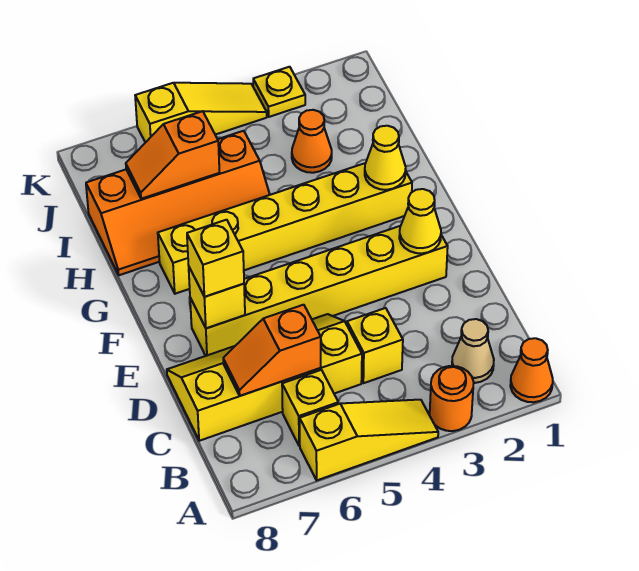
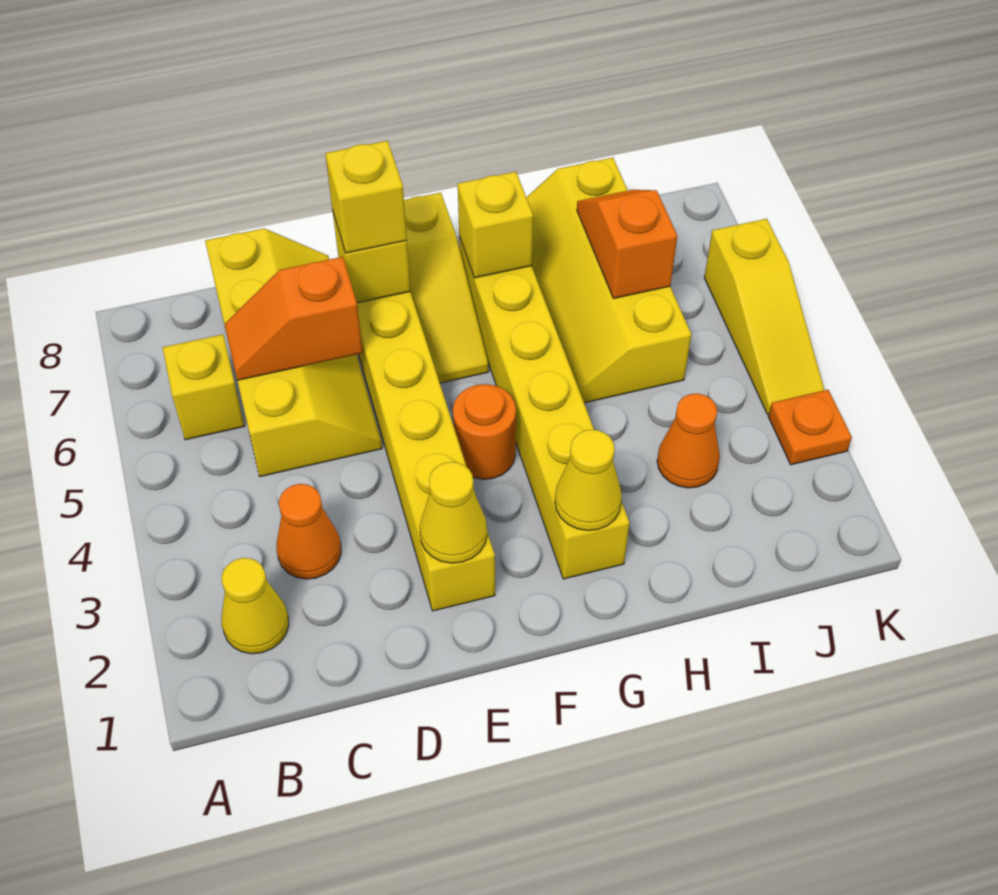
orange cone A1 level 1 -> orange cone C3 level 1
orange round brick A3 level 1 -> orange round brick F4 level 1
yellow slope A4:A6 level 1 top 6 -> yellow slope F6:F8 level 1 top 8
tan cone B2 level 1 -> yellow cone B2 level 1
yellow brick C4 level 1 -> yellow brick G7 level 2
orange slope C6:C7 level 2 top 6 -> orange slope C6:D6 level 2 top D
orange slope H5:I8 level 1 top I -> yellow slope H5:I8 level 1 top I
yellow plate K3 level 1 -> orange plate K3 level 1

